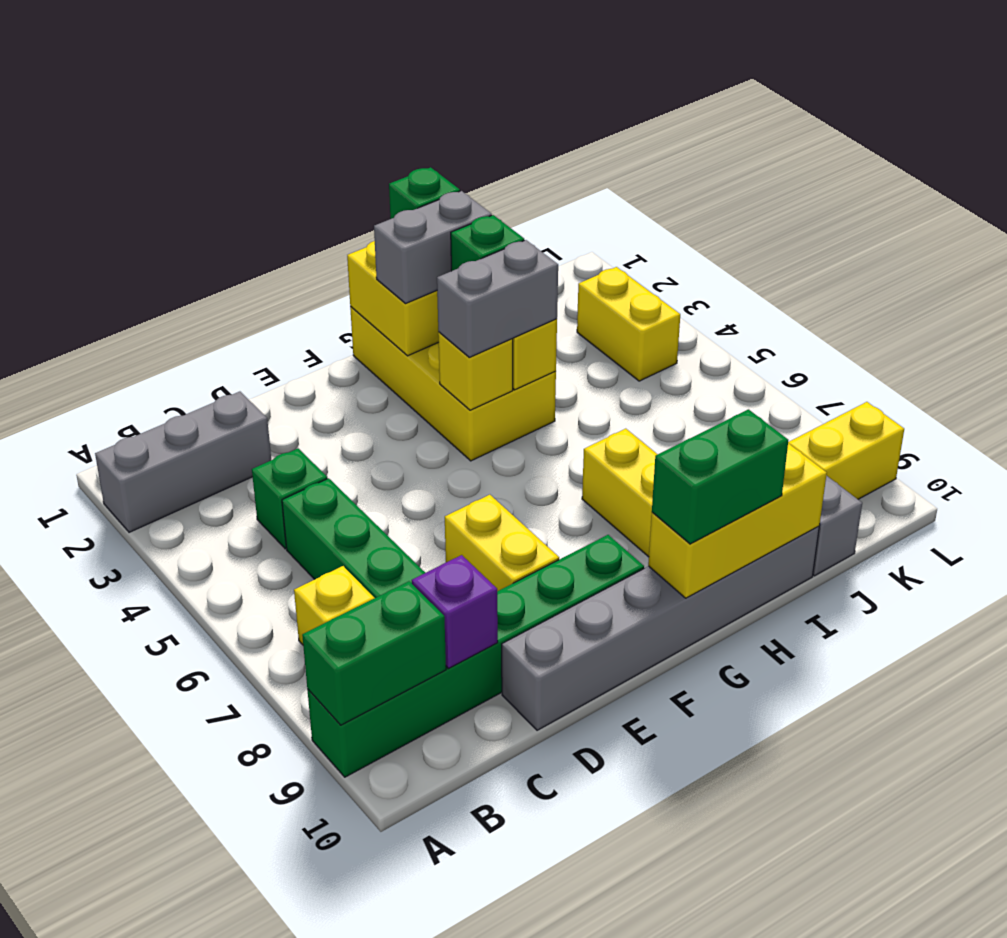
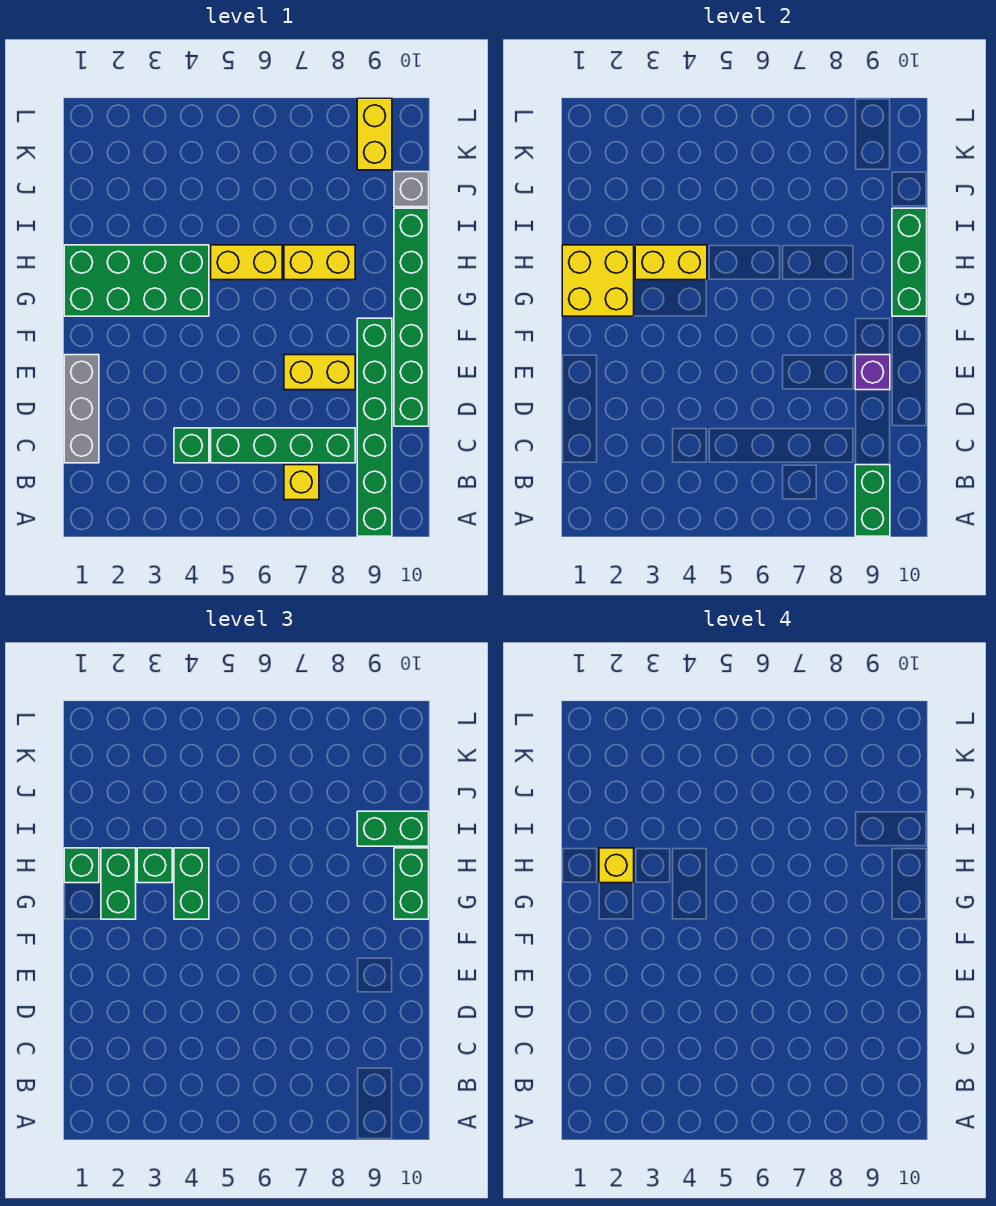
grey brick A2:C2 level 1 -> grey brick C1:E1 level 1
purple brick C9 level 2 -> purple brick E9 level 2
grey brick D10:I10 level 1 -> green brick D10:I10 level 1
yellow brick G1:H4 level 1 -> green brick G1:H4 level 1
grey brick G2:H2 level 3 -> green brick G2:H2 level 3
yellow brick G4 level 2 -> yellow brick H2 level 4
grey brick G4:H4 level 3 -> green brick G4:H4 level 3
yellow brick G10:I10 level 2 -> green brick G10:I10 level 2
none -> green brick I9:I10 level 3
yellow brick K3:K4 level 1 -> yellow brick H5:H6 level 1

